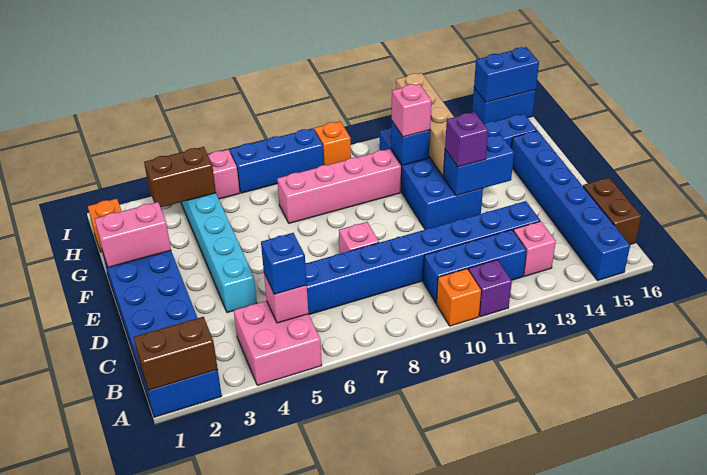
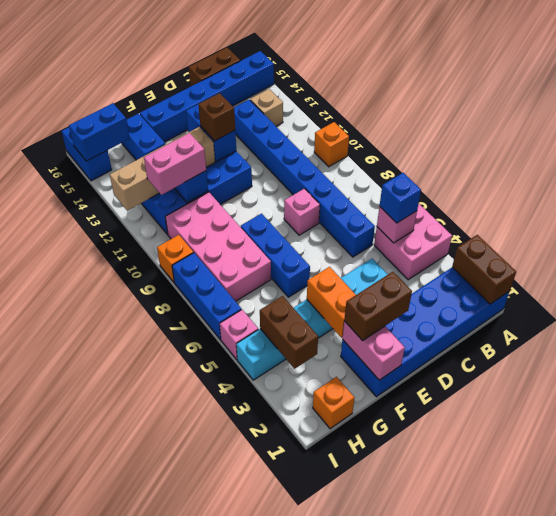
purple brick A11 level 1 -> none
blue brick B10:B12 level 1 -> blue brick F6:F8 level 1
pink brick B13 level 1 -> tan brick B13 level 1
none -> brown brick E2:F2 level 3
purple brick E12 level 3 -> brown brick E12 level 3
none -> orange brick F3:F4 level 2
pink brick G7:G10 level 1 -> pink brick G7:H10 level 1
pink brick G11 level 3 -> pink brick G11:H11 level 3
blue brick I15:I16 level 2 -> blue brick H15:I15 level 2

